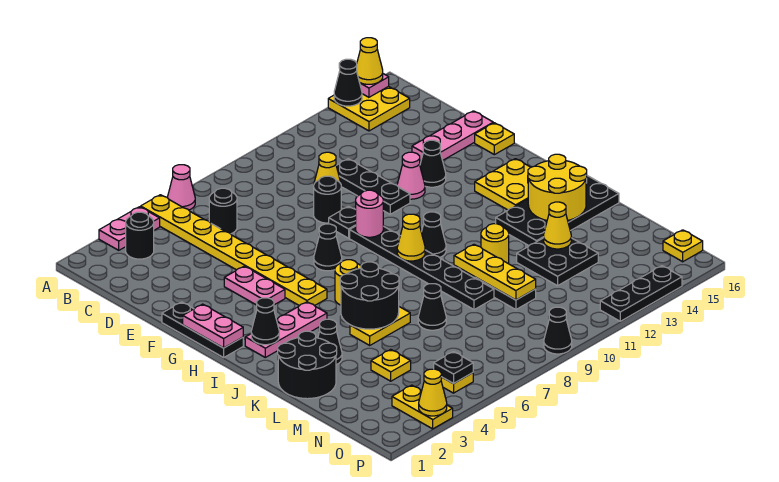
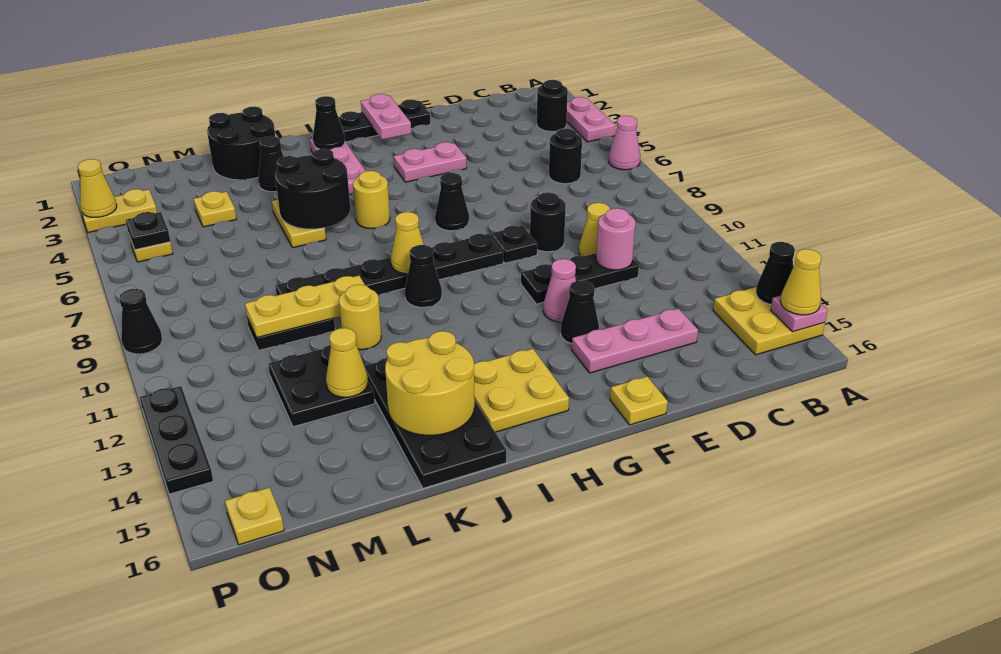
yellow plate A5:H5 level 1 -> none
pink plate E14:E16 level 1 -> pink plate D14:F14 level 1
pink plate G1:H1 level 2 -> pink plate G1:G2 level 2
pink round brick G9 level 2 -> pink round brick D11 level 2
black cone L7 level 1 -> none

